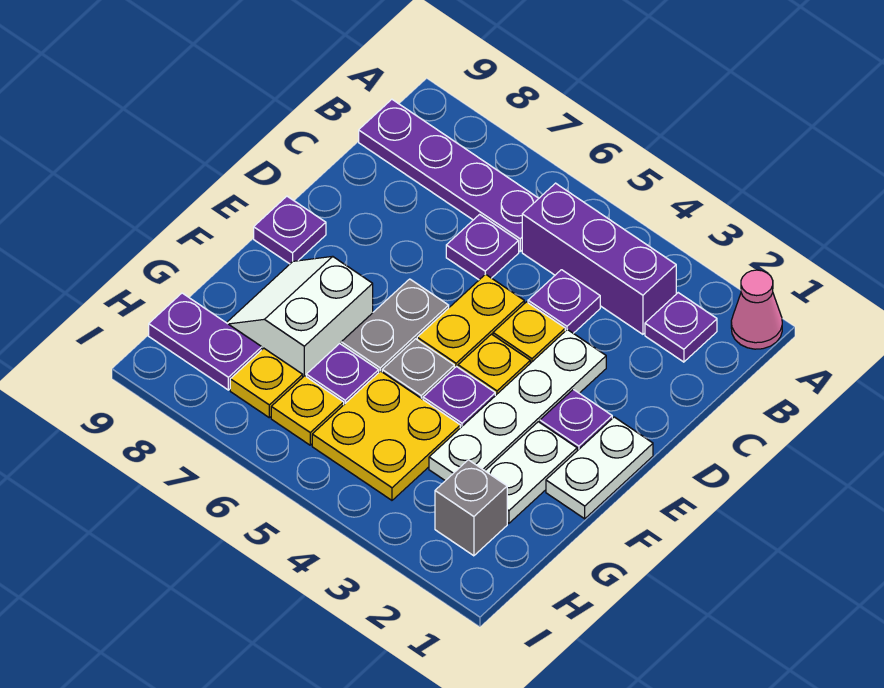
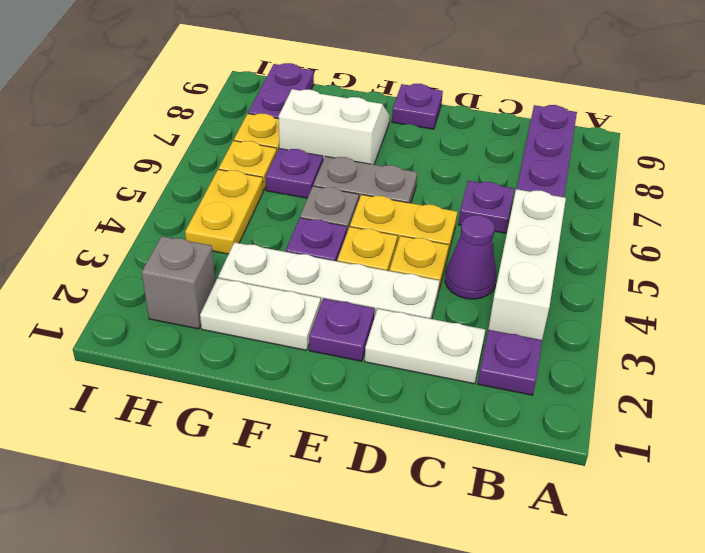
pink cone A1 level 1 -> none
purple brick B3:B5 level 1 -> white brick B3:B5 level 1
purple plate C4 level 1 -> purple cone C4 level 1
white plate E1:F1 level 1 -> white plate C2:D2 level 1
yellow plate G4:H5 level 1 -> yellow plate H4:H5 level 1

